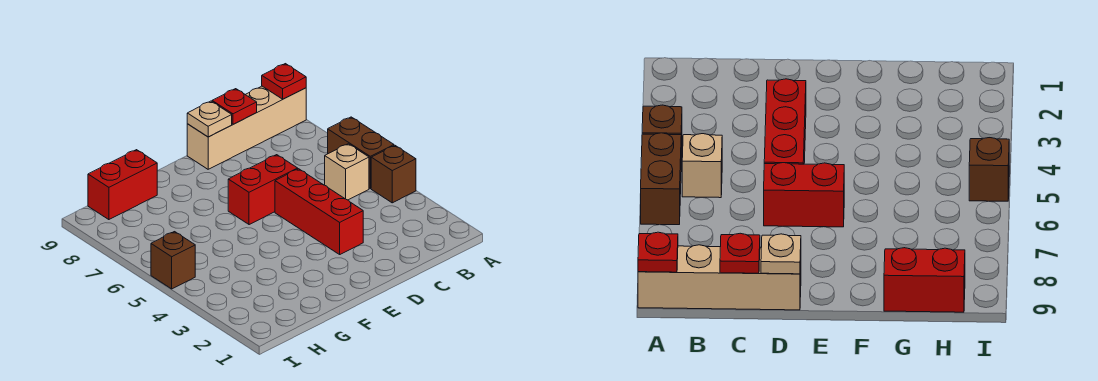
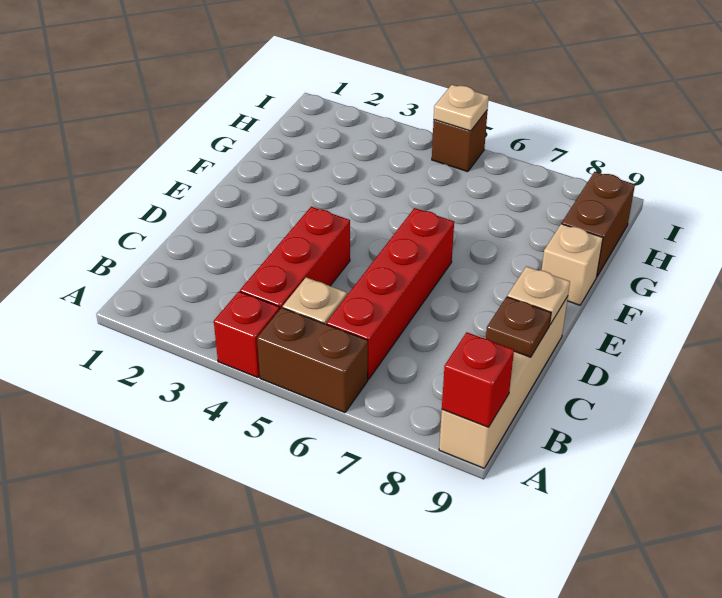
brown brick A4 level 1 -> red brick A4 level 1
red plate A9 level 2 -> red brick A9 level 2
red plate C9 level 2 -> brown plate C9 level 2
red brick D3:D5 level 1 -> red brick B4:D4 level 1
red brick D6:E6 level 1 -> red brick B6:E6 level 1
none -> tan brick F9 level 1
red brick G9:H9 level 1 -> brown brick G9:H9 level 1
none -> tan plate I5 level 2

